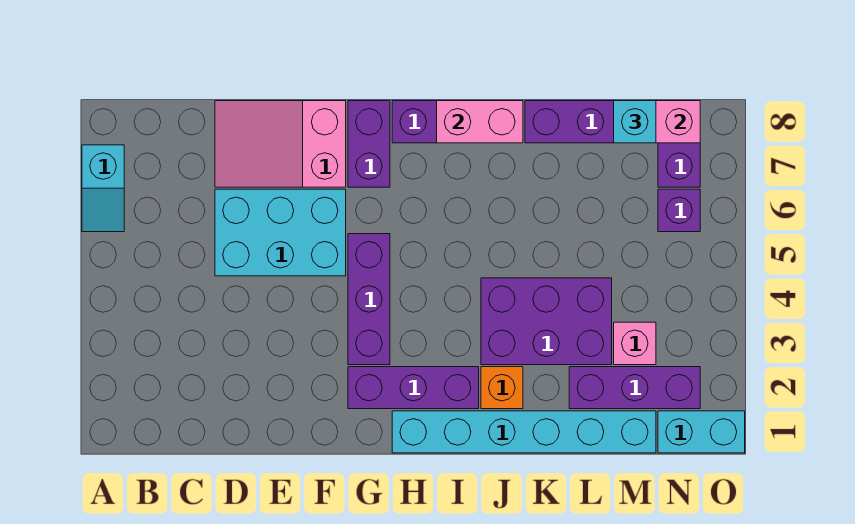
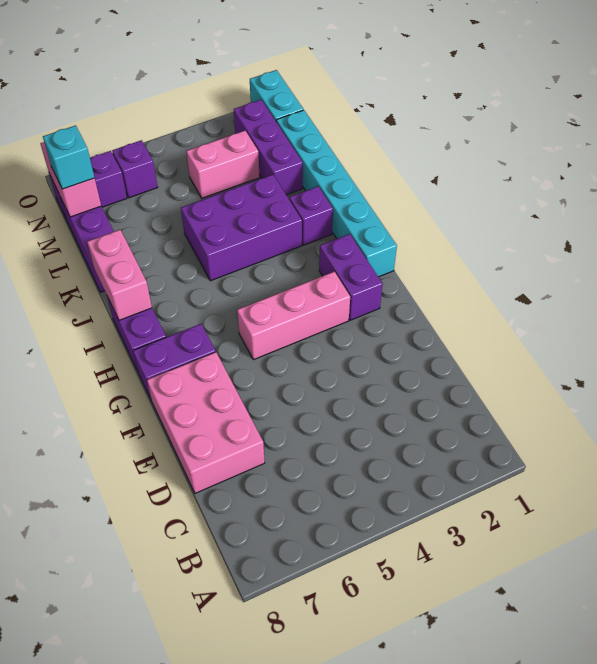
cyan slope A6:A7 level 1 top 7 -> none
cyan brick D5:F6 level 1 -> none
pink slope D7:F8 level 1 top F -> pink brick D7:F8 level 1
purple brick G2:I2 level 1 -> purple brick G2:H2 level 1
purple brick G3:G5 level 1 -> pink brick G3:G5 level 1
orange brick J2 level 1 -> purple brick J2 level 1
purple brick J3:L4 level 1 -> purple brick J3:K5 level 1
pink brick M3 level 1 -> pink brick M3:M4 level 1

